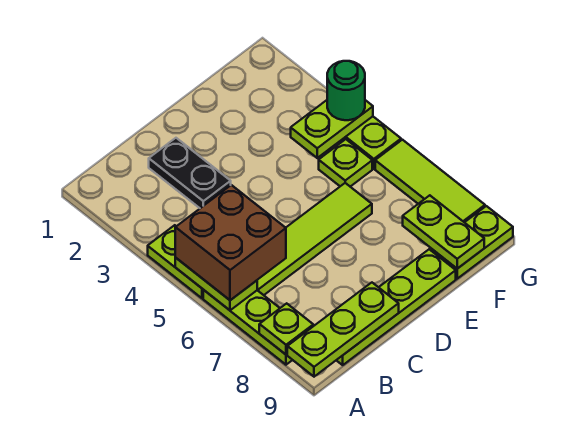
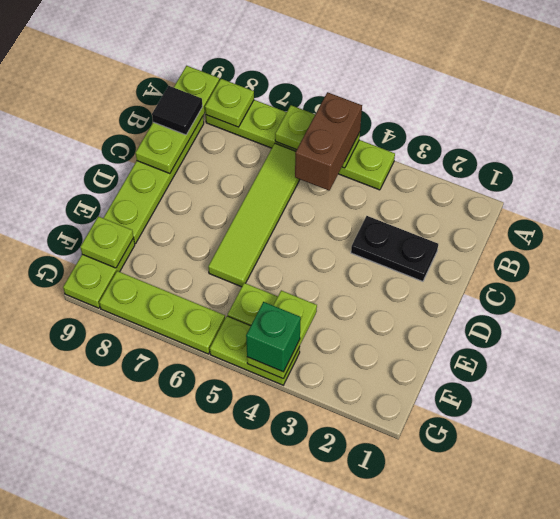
brown brick A5:B6 level 3 -> brown brick A5:B5 level 3
none -> black tile B9 level 3
lime plate F8:F9 level 2 -> lime plate F9 level 2
green round brick G4 level 3 -> green brick G4 level 3
lime tile G6:G8 level 1 -> lime plate G6:G8 level 1

